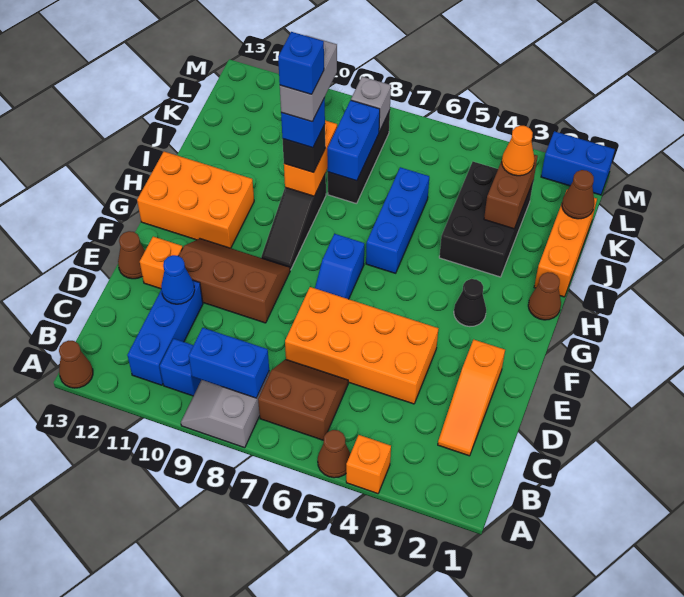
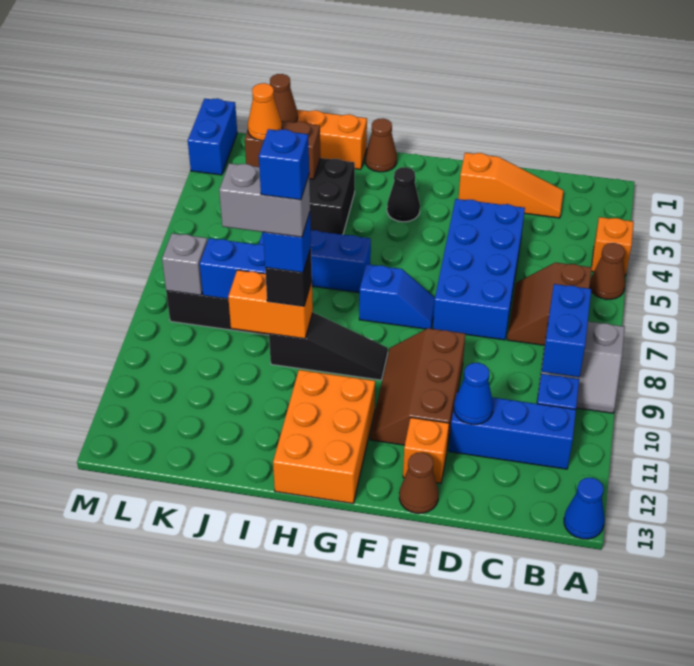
brown cone A13 level 1 -> blue cone A13 level 1
orange brick D4:E7 level 1 -> blue brick D4:E7 level 1

